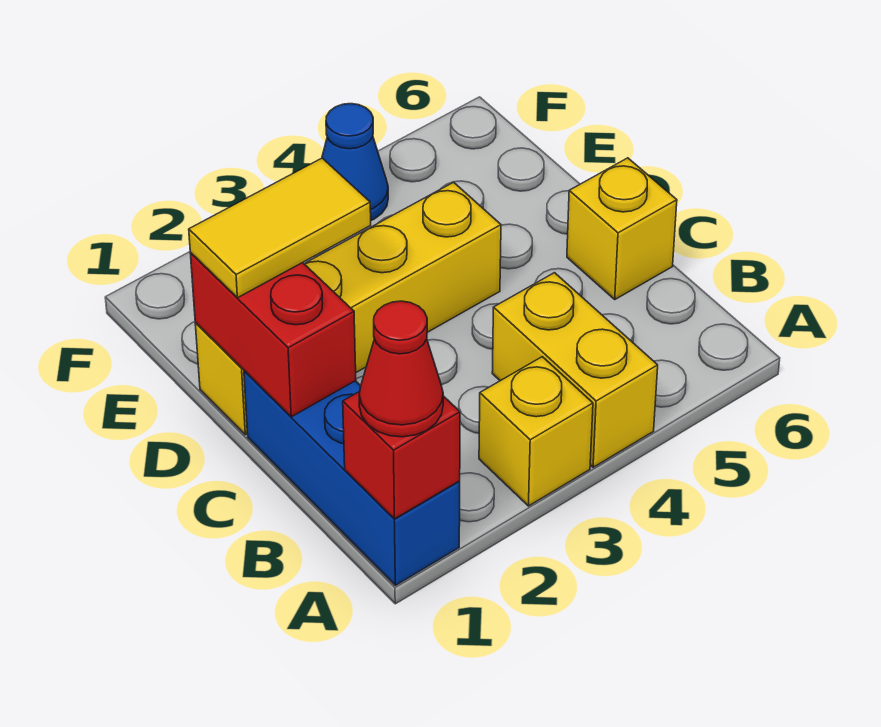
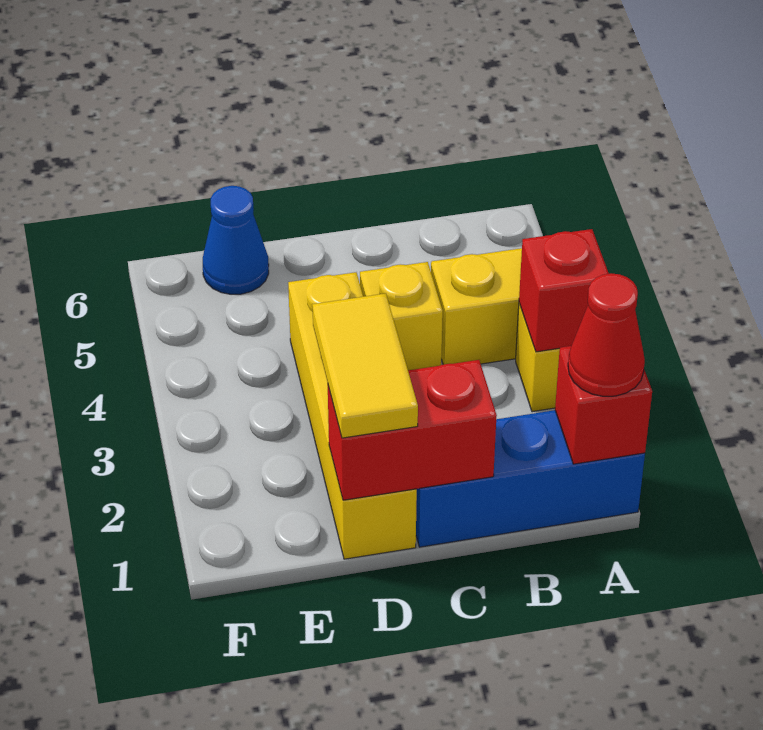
none -> red brick A3 level 2
yellow brick C6 level 1 -> yellow brick C4 level 1
blue cone F4 level 1 -> blue cone E6 level 1

